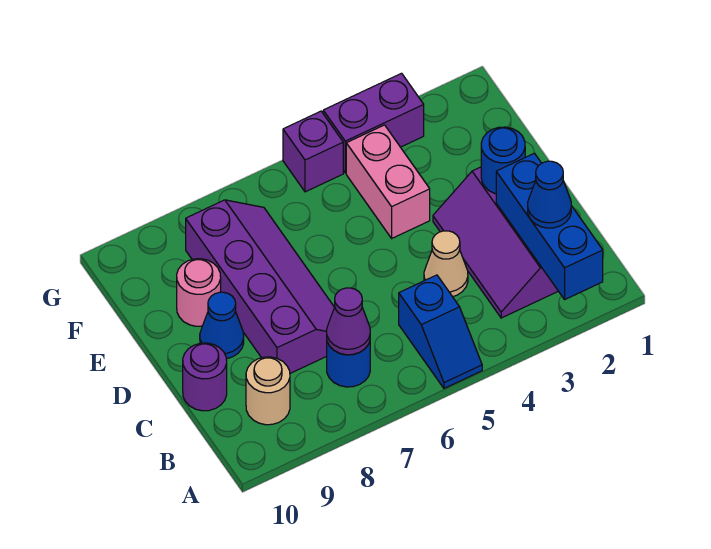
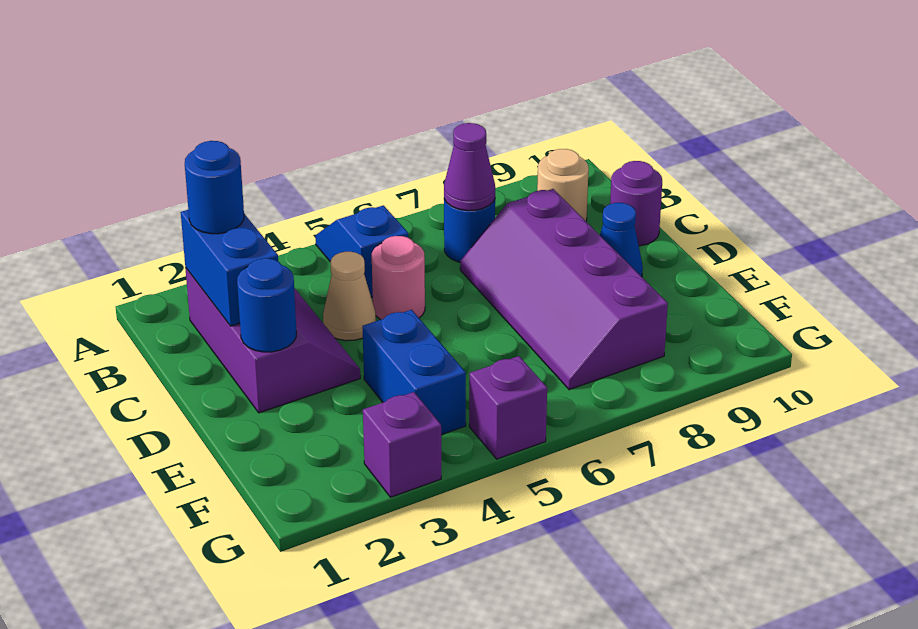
blue brick A2:C2 level 2 -> blue brick B2:C2 level 2
blue cone B2 level 3 -> blue round brick B2 level 3
pink brick E4:F4 level 1 -> blue brick E4:F4 level 1
pink round brick E9 level 1 -> pink round brick C5 level 1
purple brick G3:G4 level 1 -> purple brick G3 level 1

